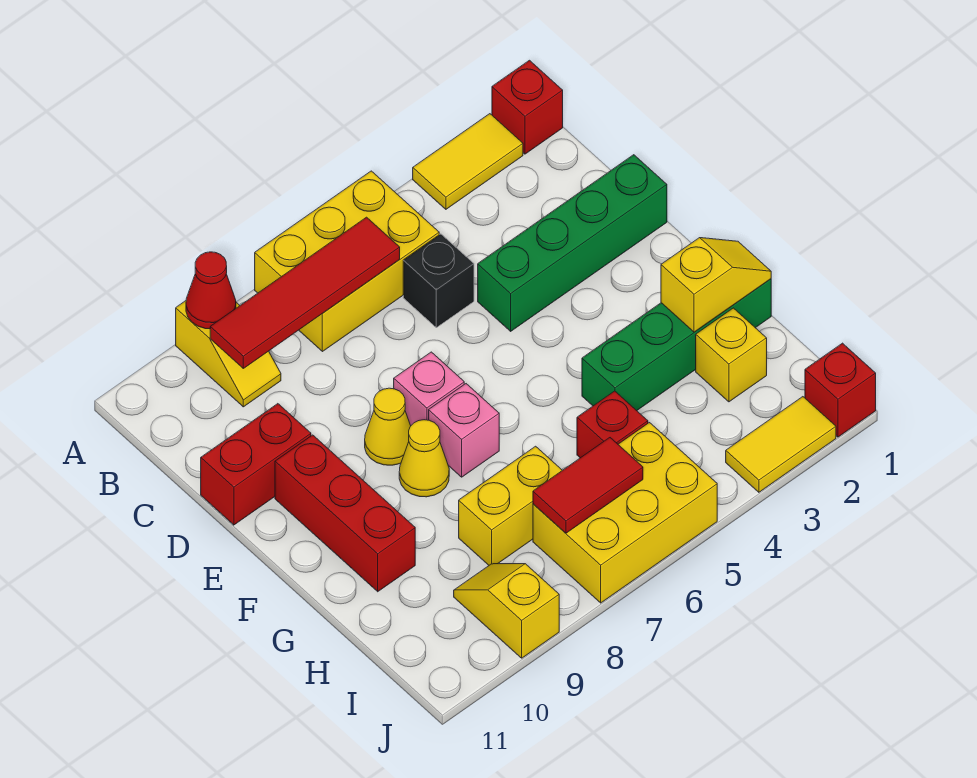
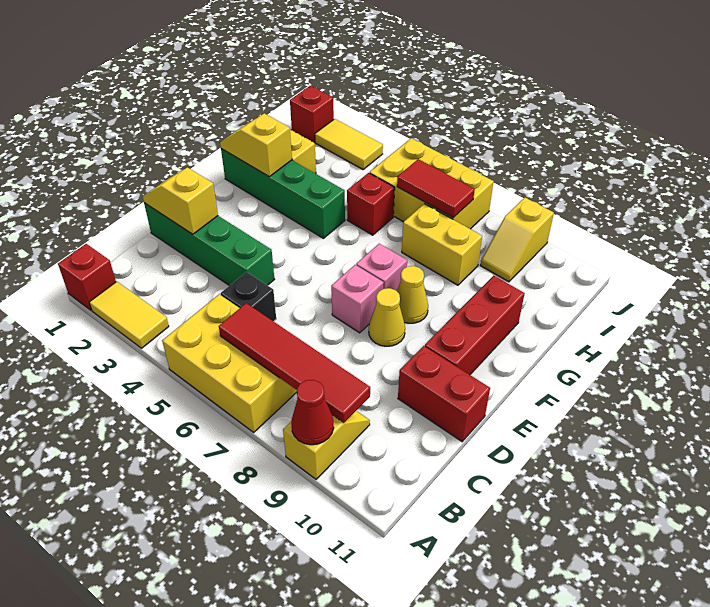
none -> yellow slope D1:D2 level 2 top 2

